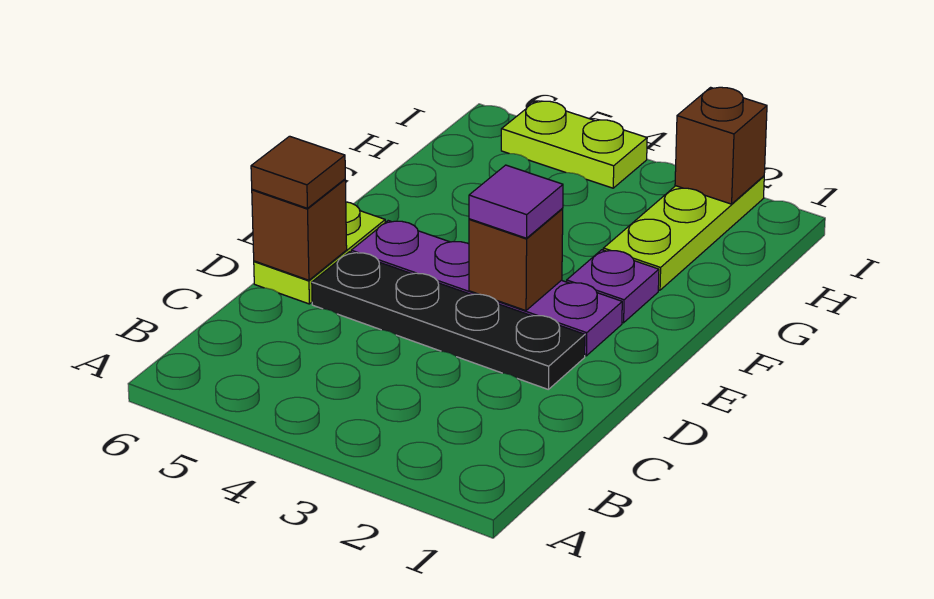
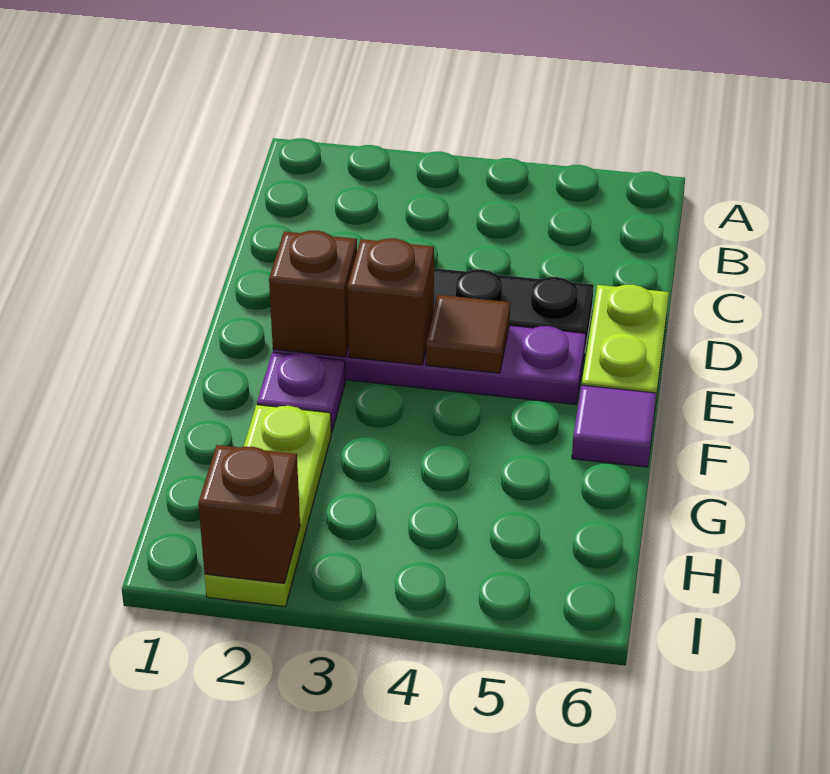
brown brick D6 level 2 -> brown brick E2 level 2
brown tile D6 level 3 -> brown tile E4 level 2
purple tile E3 level 3 -> purple tile F6 level 1
lime plate I4:I5 level 1 -> none

